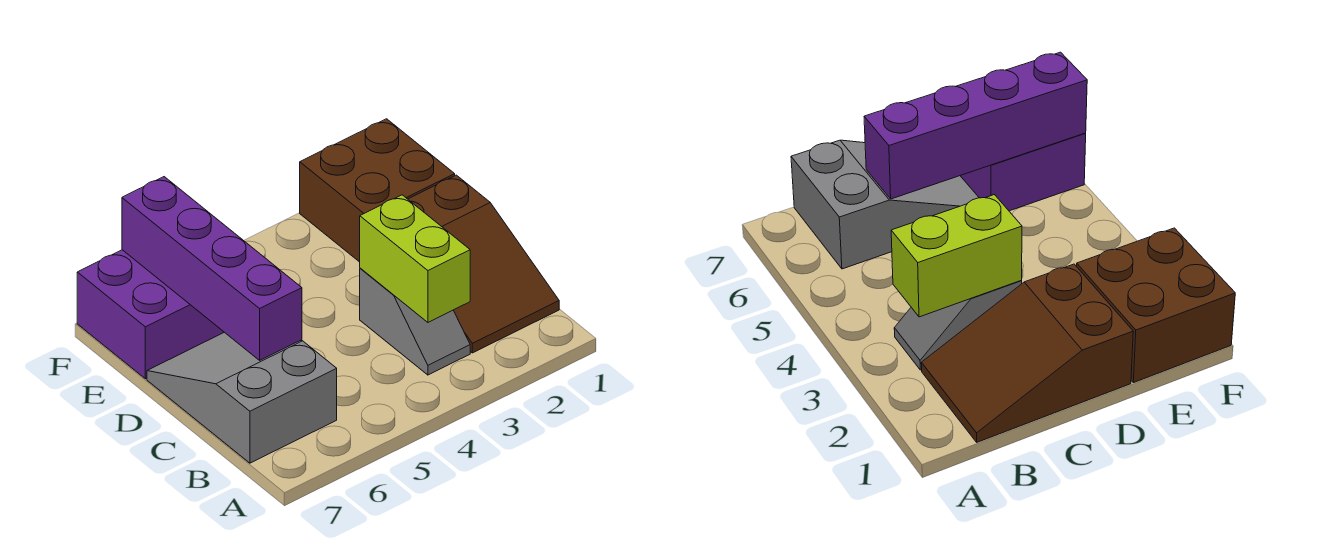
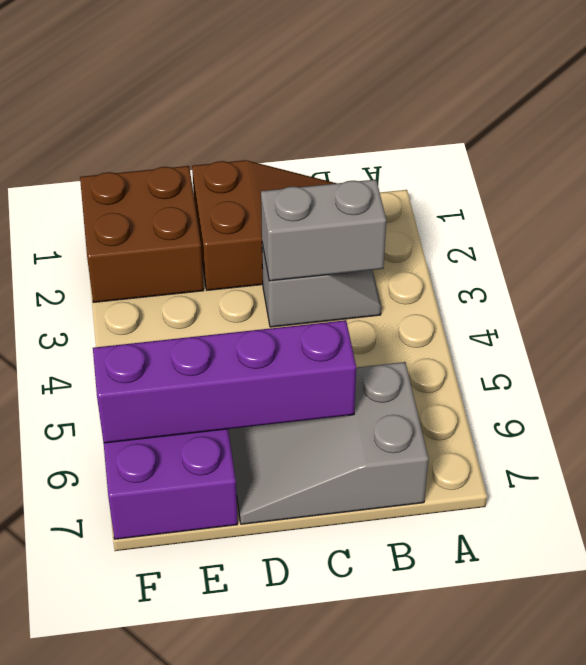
lime brick B3:C3 level 2 -> grey brick B3:C3 level 2

